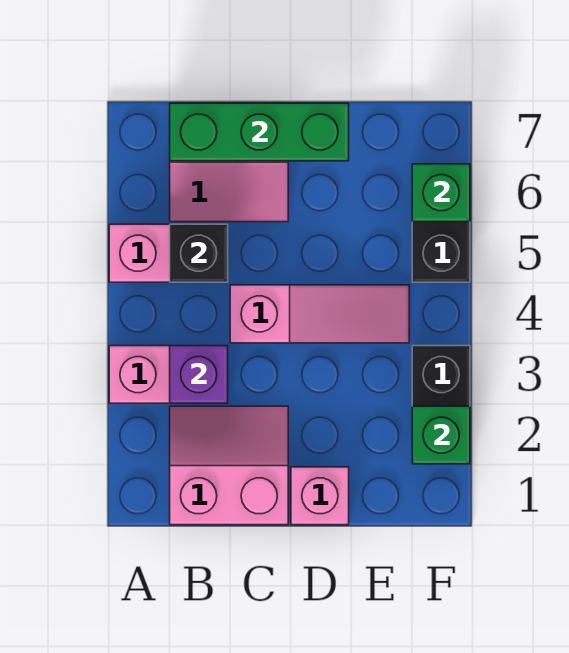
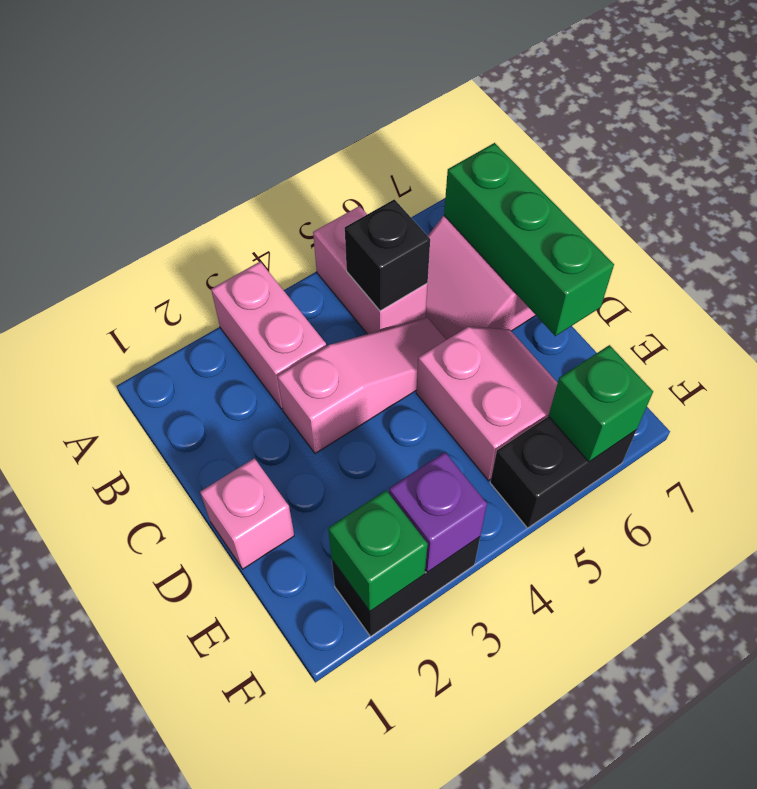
pink slope B1:C2 level 1 top 1 -> pink slope D5:E6 level 1 top 5
purple brick B3 level 2 -> purple brick F3 level 2
pink slope C4:E4 level 1 top C -> pink slope C3:C5 level 1 top 3

